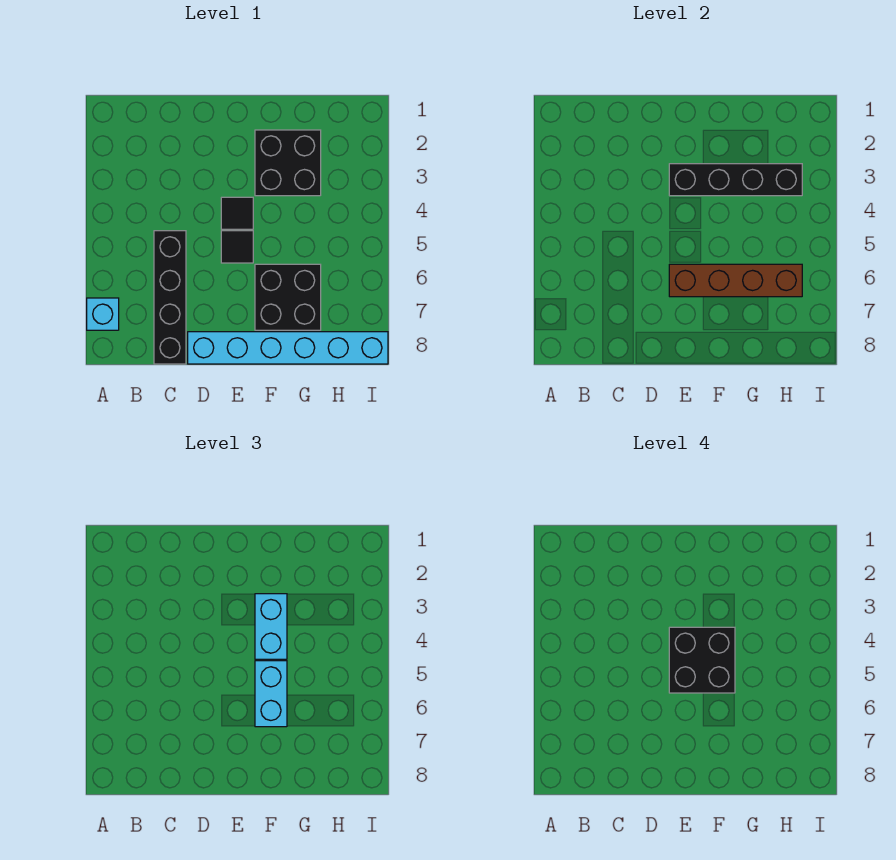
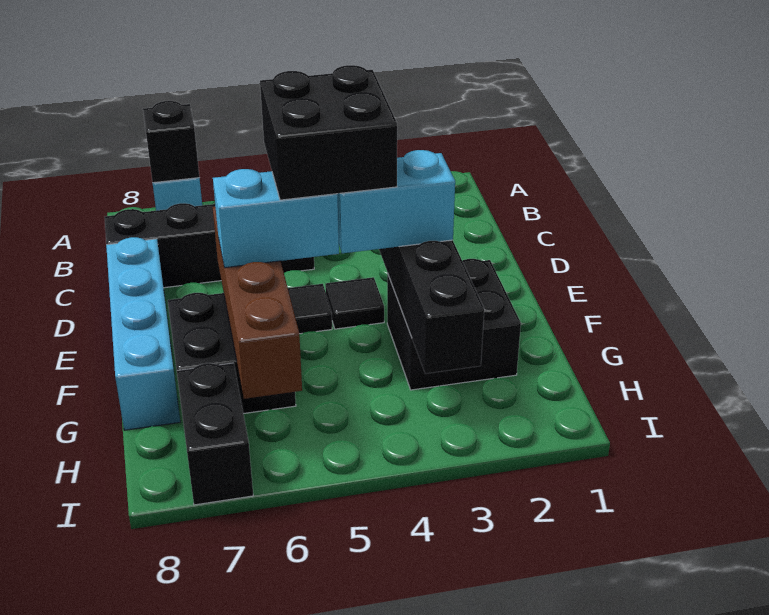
none -> black brick A7 level 2
cyan brick D8:I8 level 1 -> cyan brick D8:G8 level 1
none -> black brick H7:I7 level 1

